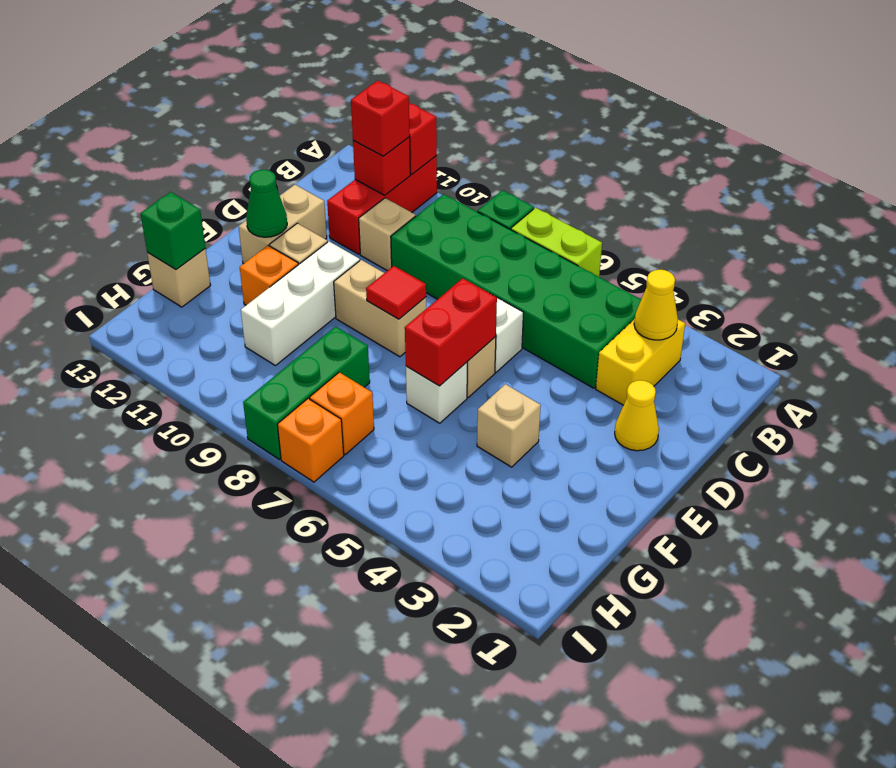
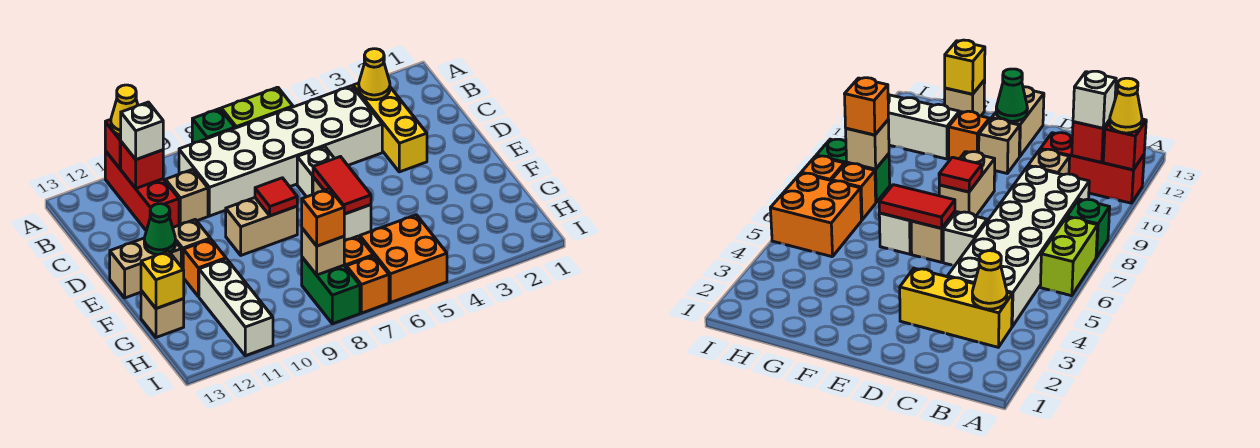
yellow brick B3:C3 level 1 -> yellow brick B3:D3 level 1
green brick B4:C9 level 1 -> white brick B4:C9 level 1
red brick B11 level 3 -> white brick B11 level 3
yellow cone D2 level 1 -> yellow cone A11 level 3
tan brick D12:E12 level 1 -> tan brick E12:E13 level 1
red brick E6:F6 level 2 -> red tile E6:F6 level 2
white brick E10:G10 level 1 -> white brick G11:I11 level 1
tan brick F4 level 1 -> tan brick H8 level 2
green brick G8:I8 level 1 -> green brick H8:I8 level 1
green brick G13 level 2 -> yellow brick G13 level 2
none -> orange brick H5:I6 level 1
none -> orange brick H8 level 3

